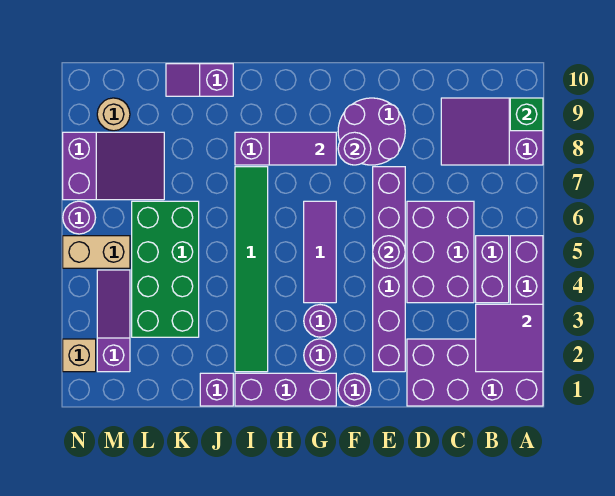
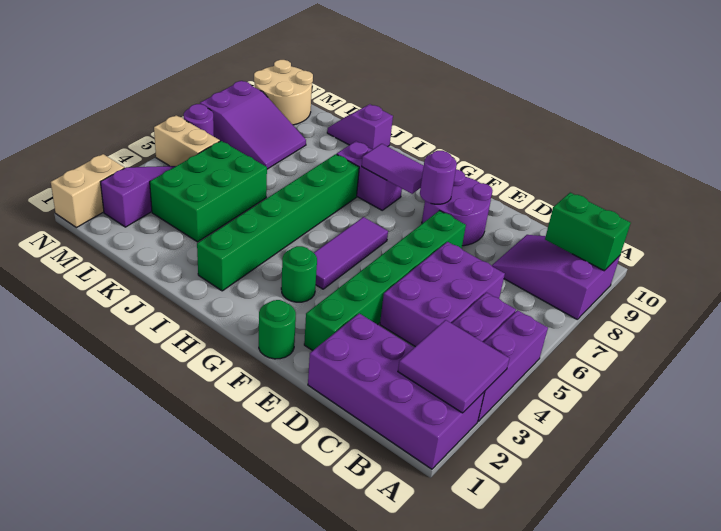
green brick A9 level 2 -> green brick A9:B9 level 2
purple brick E2:E7 level 1 -> green brick E2:E7 level 1
purple round brick E5 level 2 -> none
purple round brick F1 level 1 -> green round brick F1 level 1
purple brick G1:I1 level 1 -> none
purple round brick G2 level 1 -> none
purple round brick G3 level 1 -> green round brick G3 level 1
green tile I2:I7 level 1 -> green brick I2:I7 level 1
purple brick J1 level 1 -> none
green brick K3:L6 level 1 -> green brick K3:L5 level 1
tan round brick M9 level 1 -> tan round brick M9:N10 level 1
tan brick N2 level 1 -> tan brick N1:N2 level 1

